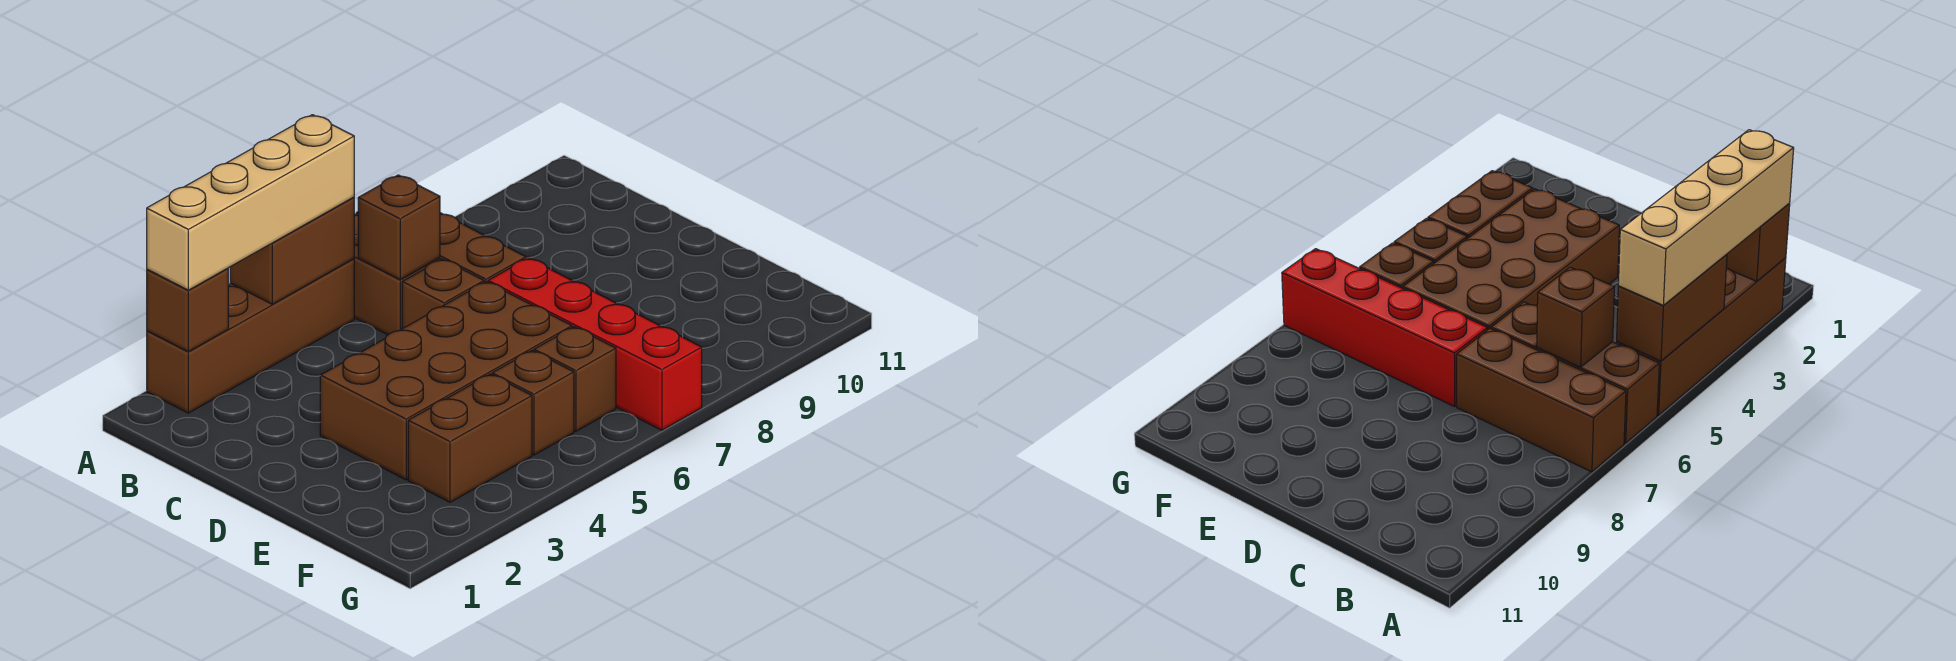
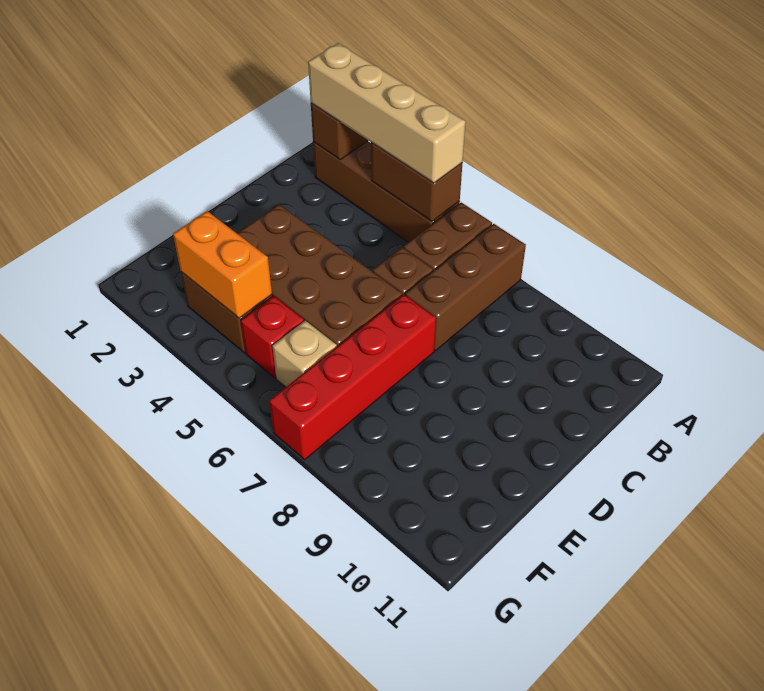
brown brick B6 level 2 -> none
none -> orange brick F3:F4 level 2
brown brick F5 level 1 -> red brick F5 level 1
brown brick F6 level 1 -> tan brick F6 level 1

